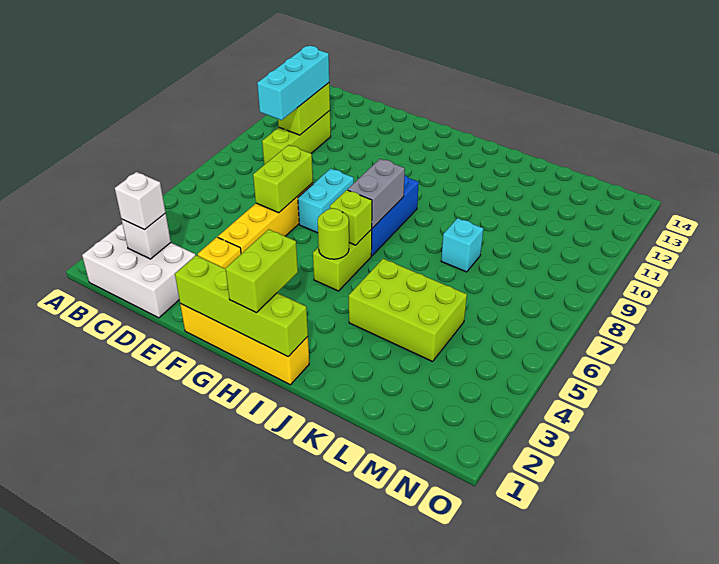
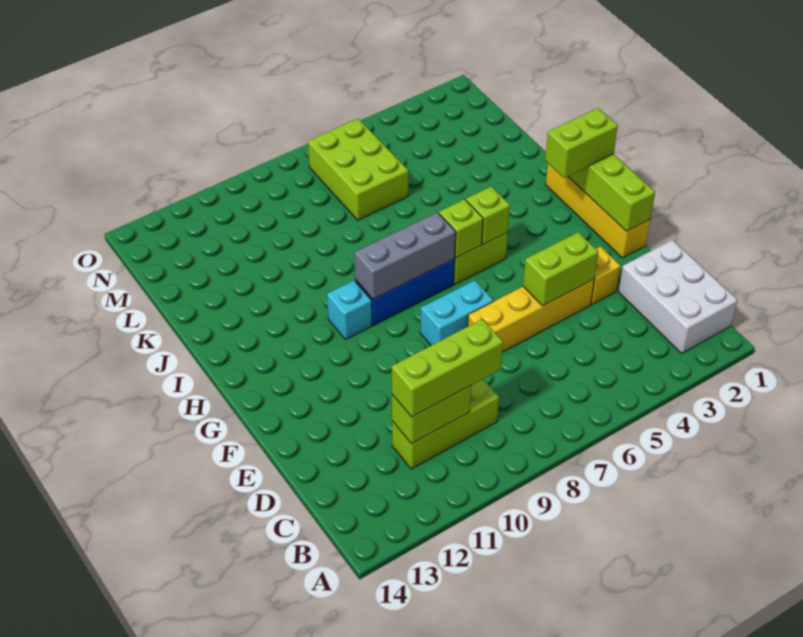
white brick C2 level 2 -> none
white brick C2 level 3 -> none
cyan brick C9:C11 level 3 -> lime brick C9:C11 level 3
lime brick E6:E7 level 2 -> lime brick E4:E5 level 2
lime round brick H5 level 2 -> lime brick H5 level 2
grey brick H7:H8 level 2 -> grey brick H7:H9 level 2
lime brick J4:L5 level 1 -> lime brick L6:N7 level 1
cyan brick K8 level 1 -> cyan brick H10 level 1

